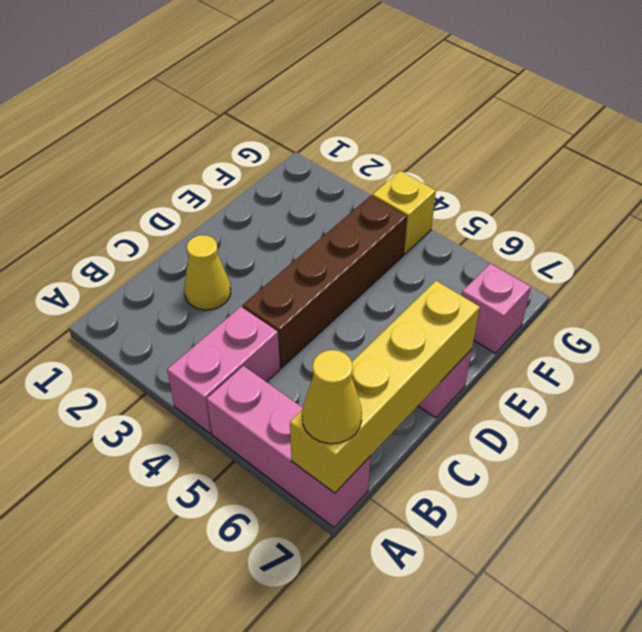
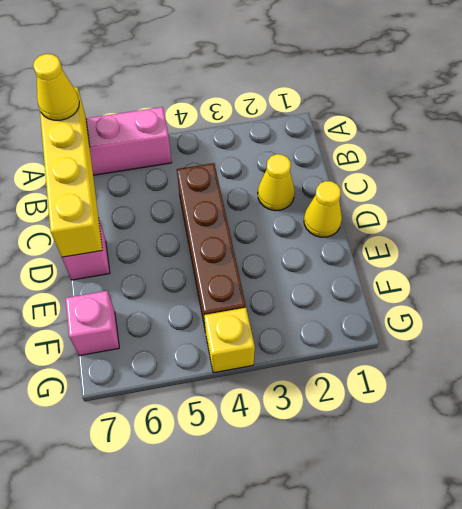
pink brick A4:B4 level 1 -> none
none -> yellow cone D1 level 1

